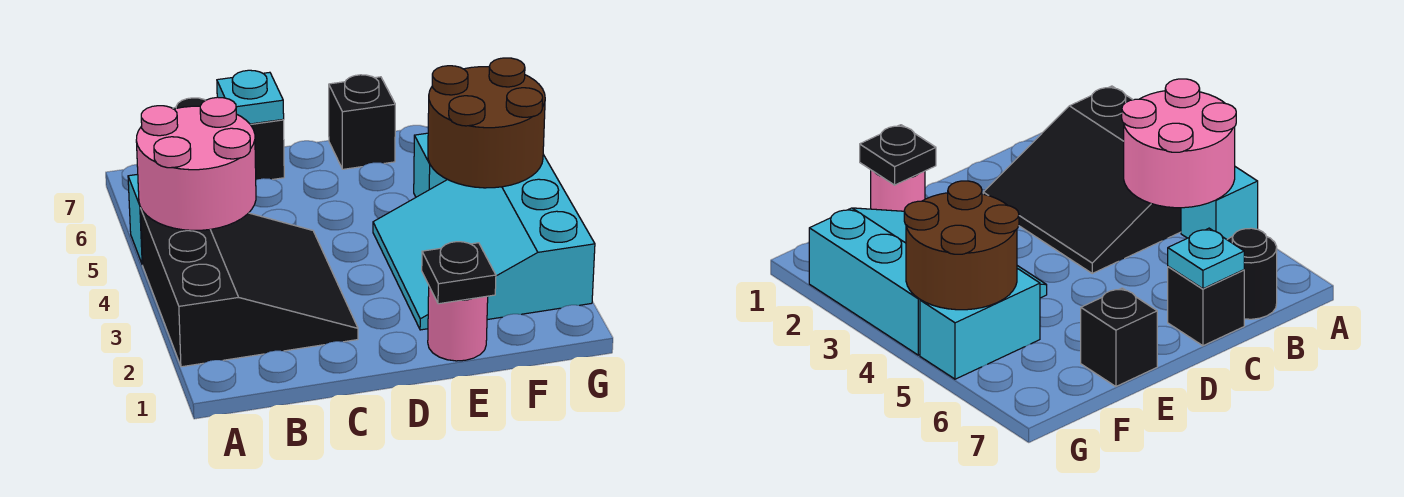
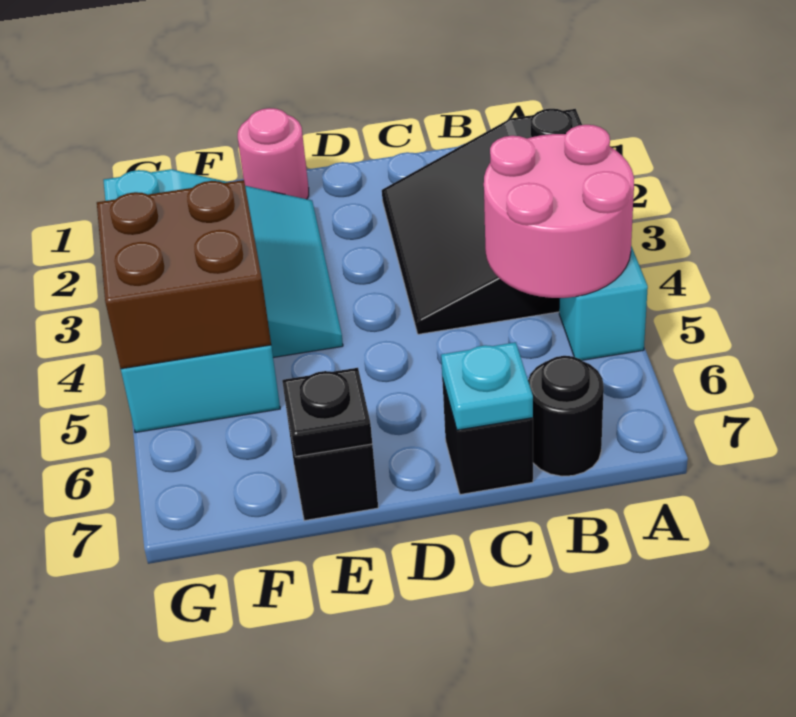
black plate E1 level 2 -> black plate E7 level 2
brown round brick F4:G5 level 2 -> brown brick F4:G5 level 2

